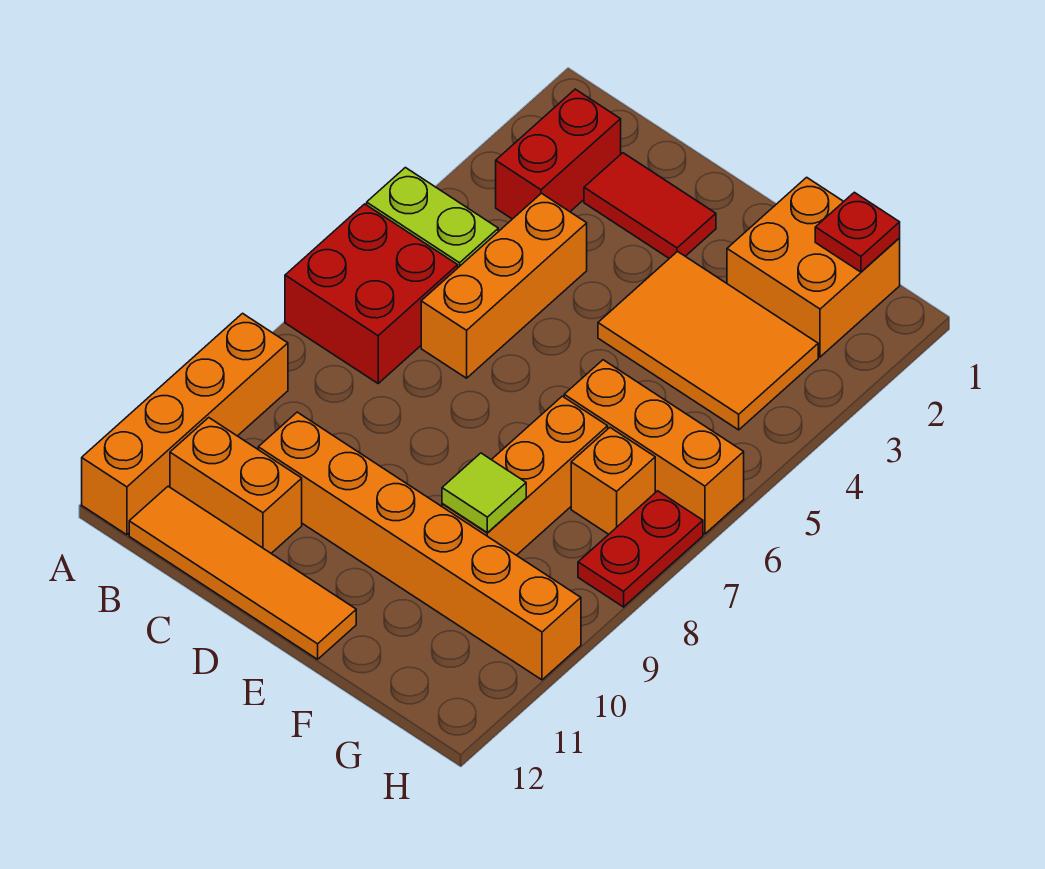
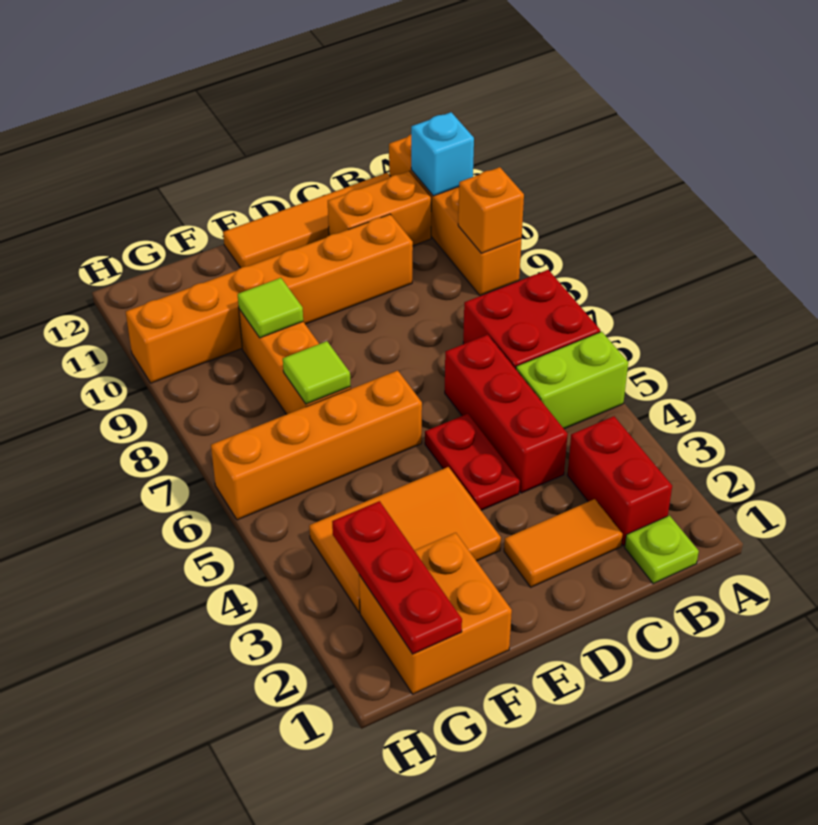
none -> cyan brick A11 level 2
none -> lime plate B1 level 1
red tile C2:D2 level 1 -> orange tile C2:D2 level 1
orange brick C4:C6 level 1 -> red brick C4:C6 level 1
orange brick F6:H6 level 1 -> orange brick E6:H6 level 1
none -> lime tile F7 level 2
red plate G1 level 2 -> red plate G1:G3 level 2
orange brick G7 level 1 -> orange brick A9 level 2
red plate H7:H8 level 1 -> red plate D4:D5 level 1

